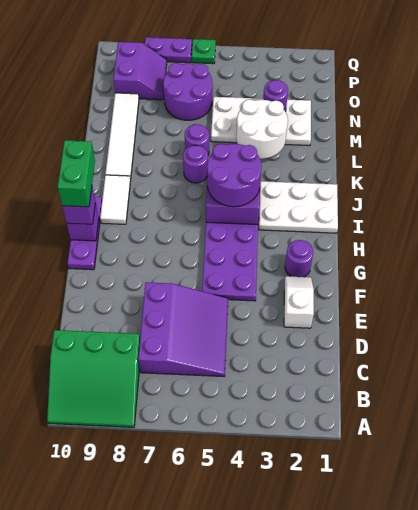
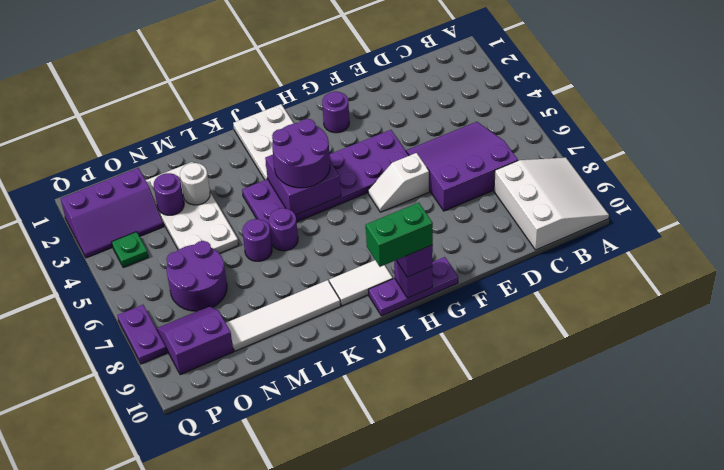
green slope A8:C10 level 1 top C -> white slope A8:C10 level 1 top C
white slope E2:F2 level 1 top E -> white slope F6:G6 level 1 top F
white round brick L3:M4 level 2 -> white round brick M3 level 2
none -> purple slope O2:Q3 level 1 top 2
green plate Q6 level 1 -> green plate P4 level 1

